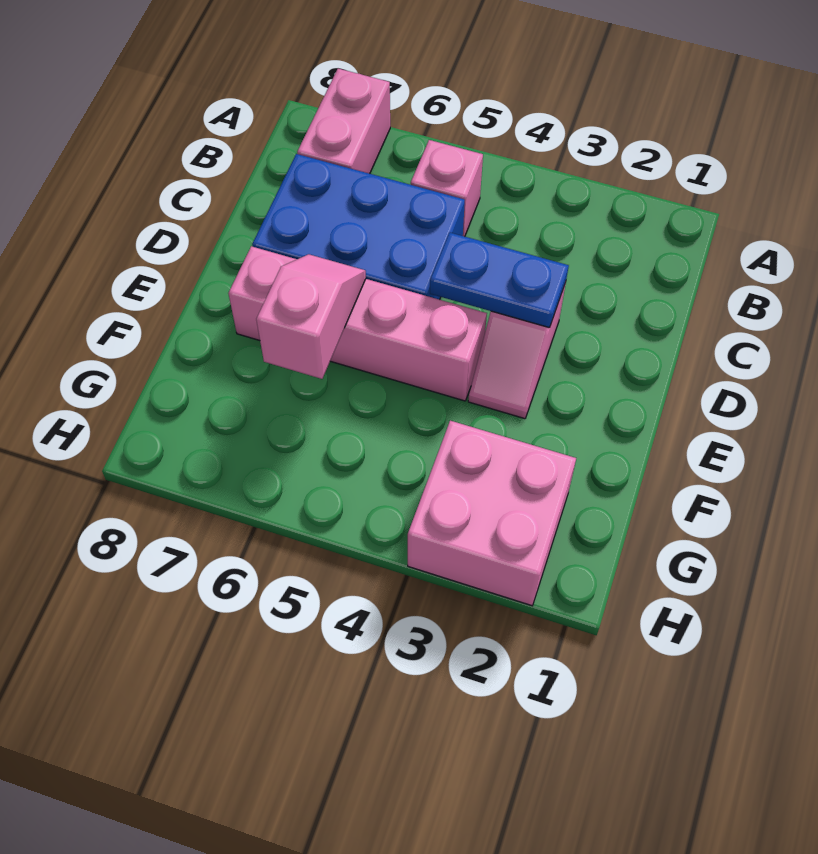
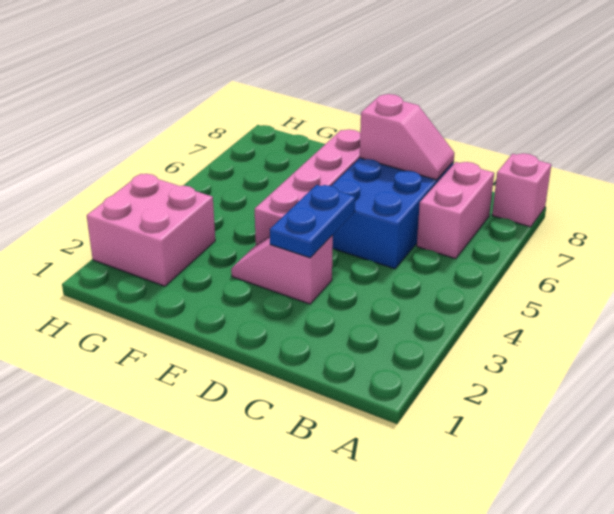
pink brick A7:B7 level 1 -> pink brick B6:B7 level 1
pink brick B5 level 1 -> pink brick A8 level 1
pink slope E6:F6 level 2 top F -> pink slope C7:D7 level 2 top D

